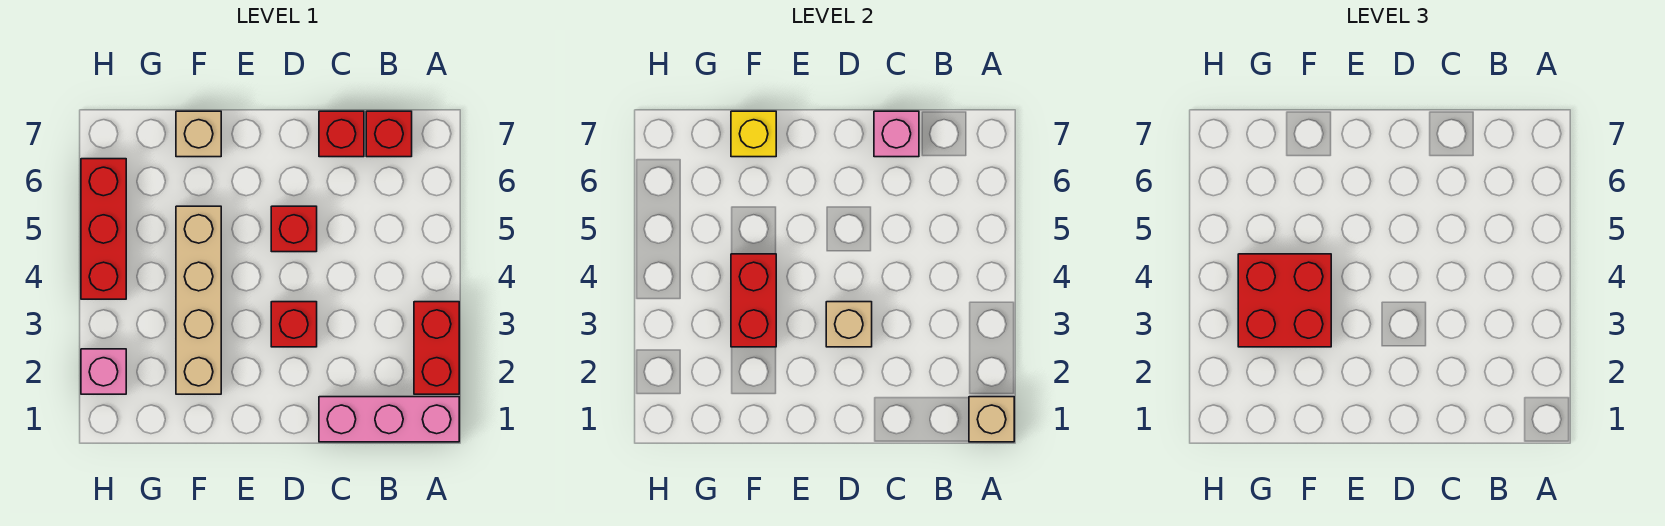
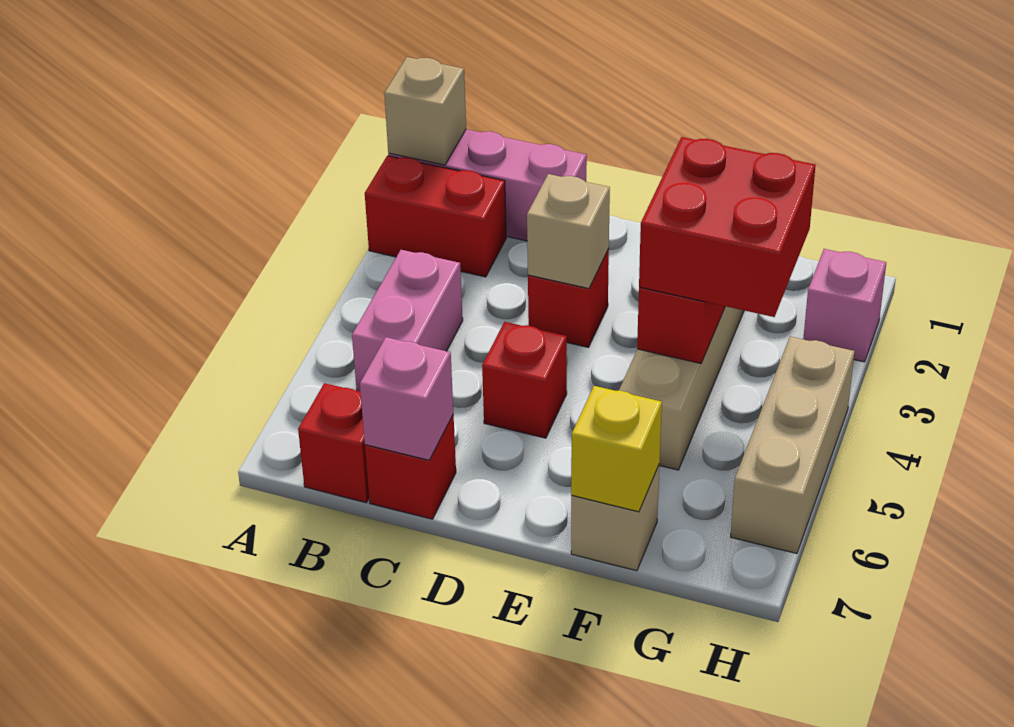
red brick A2:A3 level 1 -> red brick A2:B2 level 1
none -> pink brick B4:B5 level 1
red brick H4:H6 level 1 -> tan brick H4:H6 level 1

